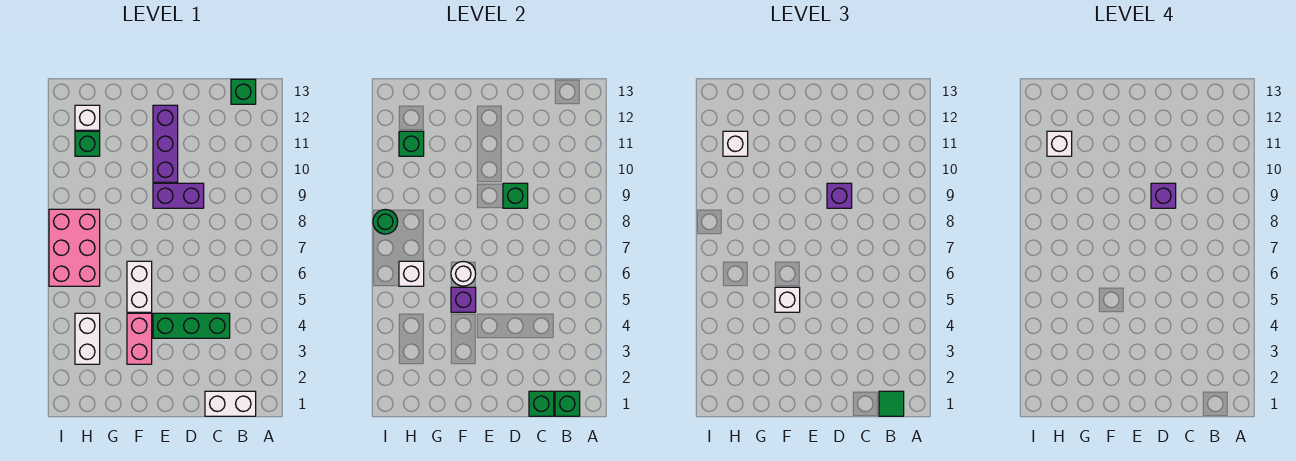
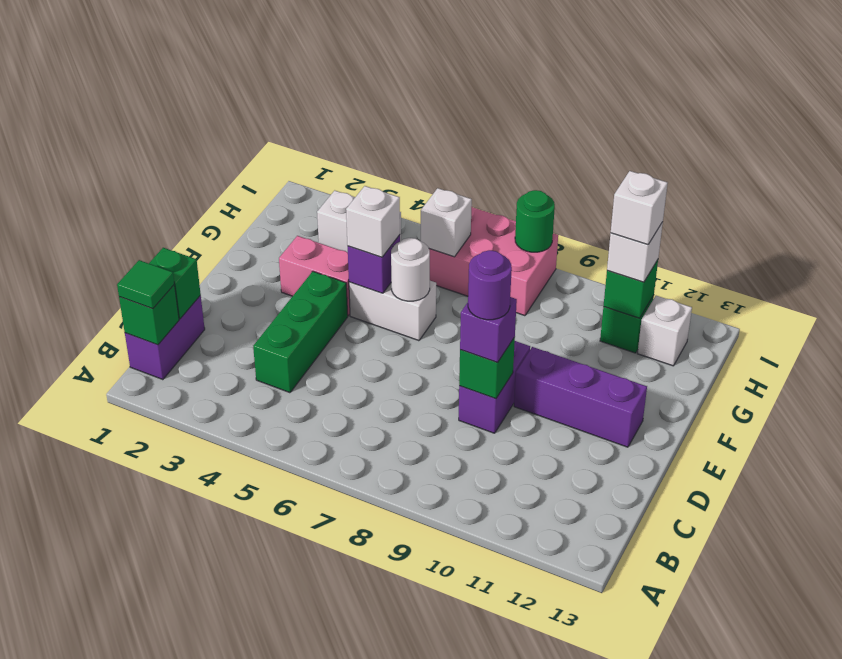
white brick B1:C1 level 1 -> purple brick B1:C1 level 1
green brick B13 level 1 -> none
purple brick D9 level 4 -> purple round brick D9 level 4

